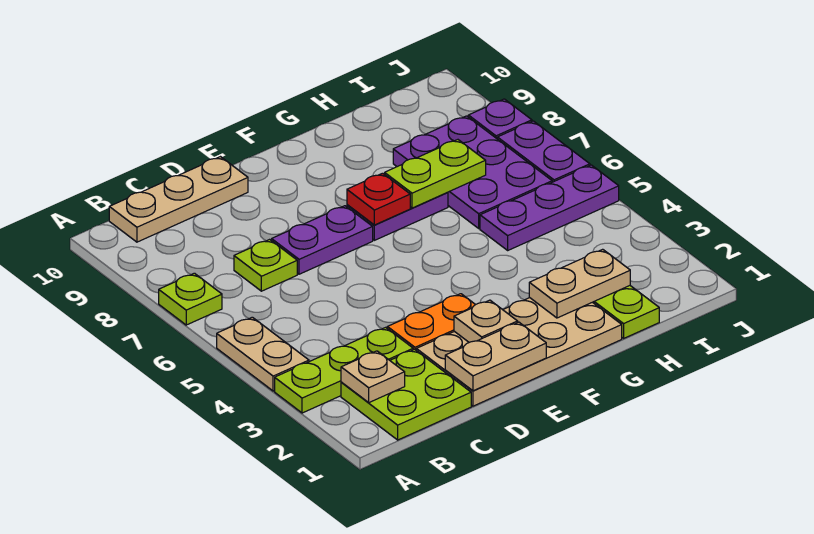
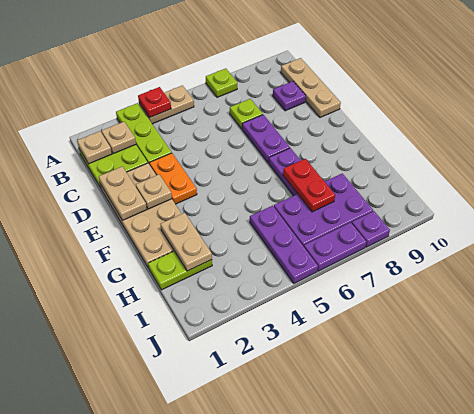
none -> tan plate B1 level 2
none -> purple plate C9 level 1
red plate F7 level 2 -> red plate A4 level 2
lime plate G7:H7 level 2 -> red plate G7:H7 level 2

